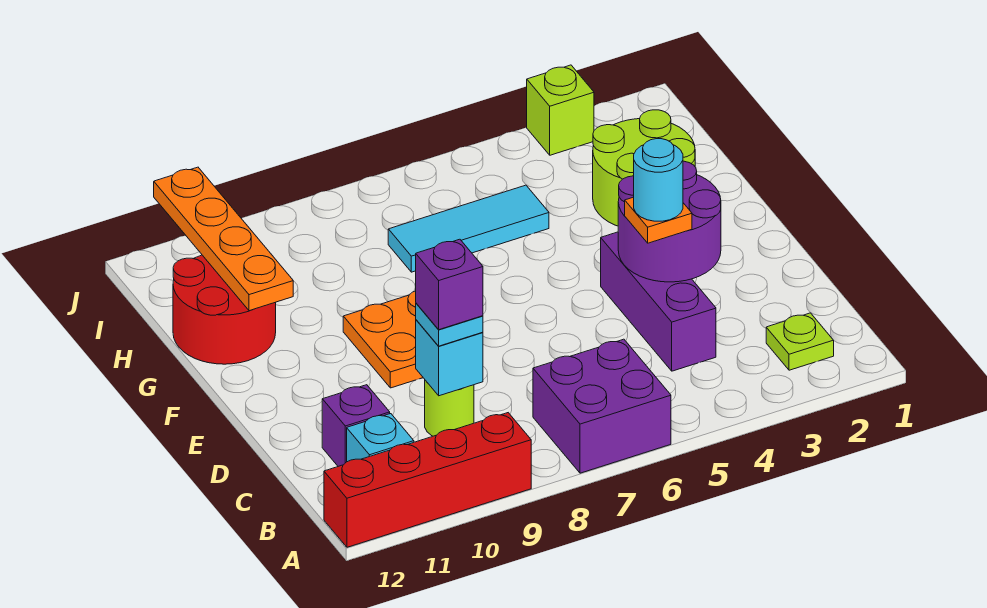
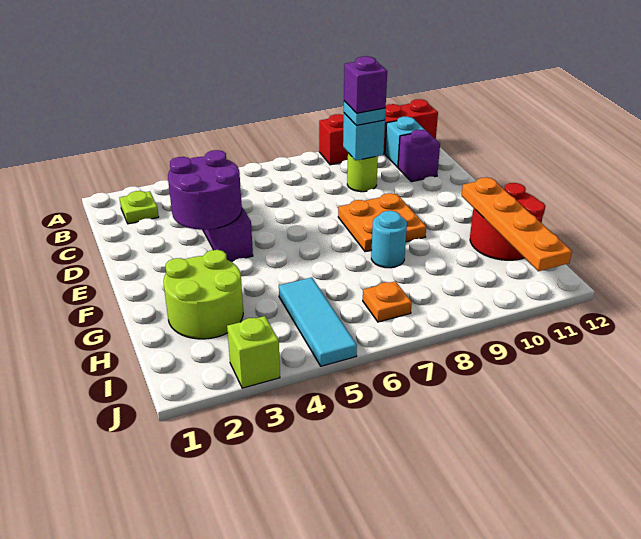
purple brick A6:B7 level 1 -> none
orange plate D4 level 3 -> orange plate I7 level 1
cyan round brick D4 level 4 -> cyan round brick G8 level 1
cyan tile H5:H7 level 1 -> cyan tile H5:J5 level 1

